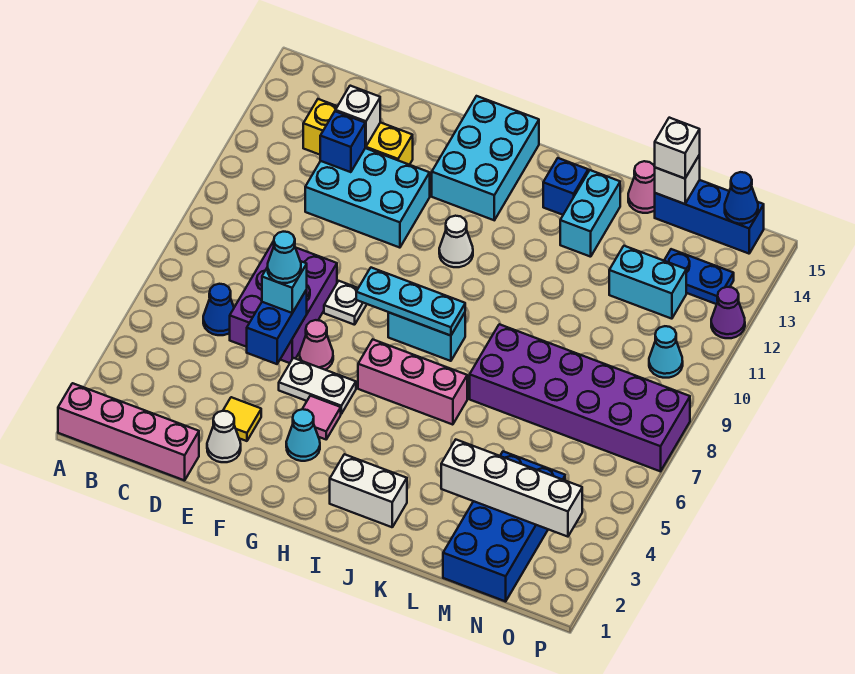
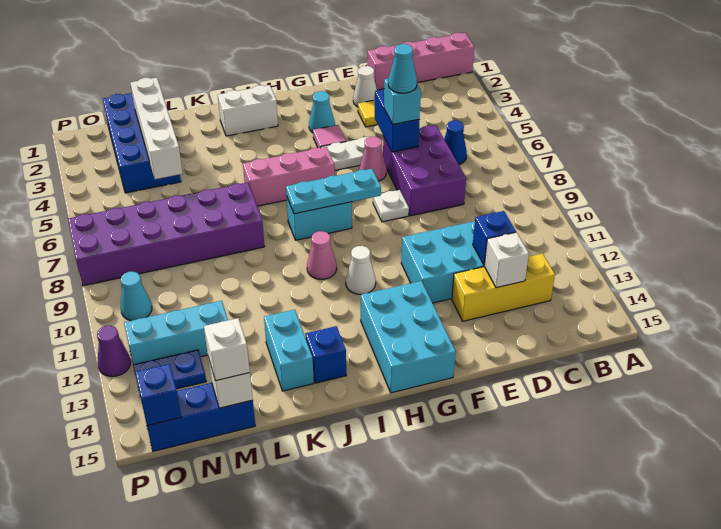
white brick L3:O3 level 2 -> white brick M2:M5 level 2
pink cone L15 level 1 -> pink cone I10 level 1
cyan brick M12:N12 level 1 -> cyan brick M12:O12 level 1
blue cone O15 level 2 -> blue brick O15 level 2

